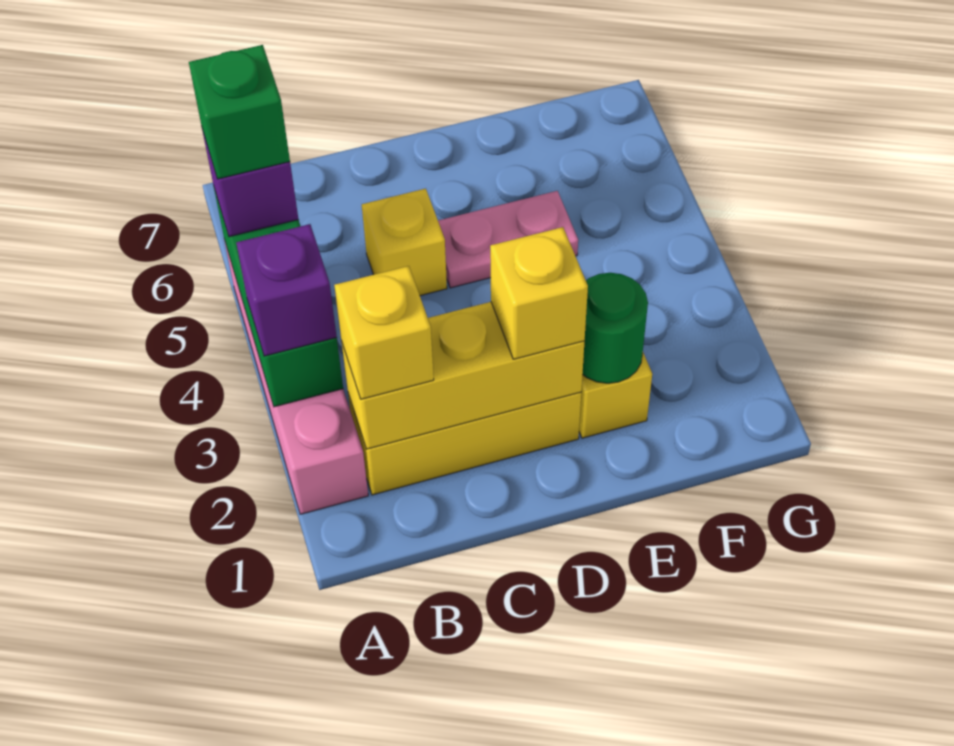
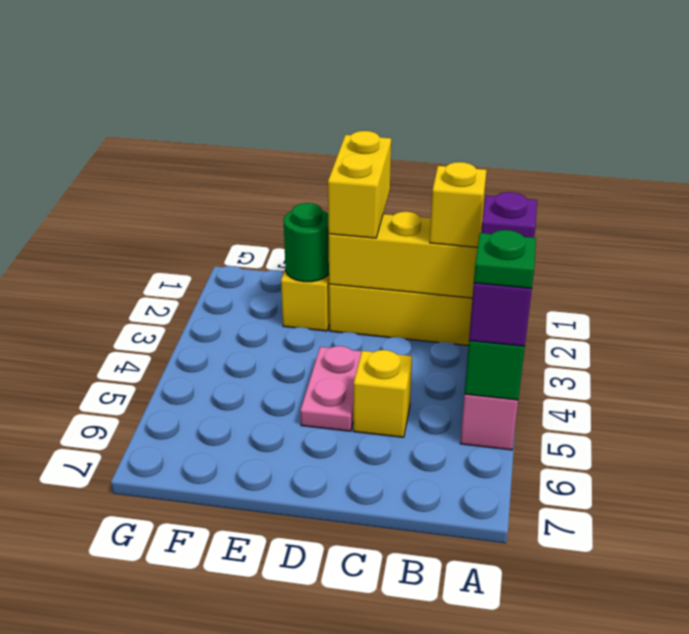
green brick A5 level 4 -> green plate A5 level 4
yellow brick D2 level 3 -> yellow brick D1:D2 level 3
pink plate D5:E5 level 1 -> pink plate D4:D5 level 1

